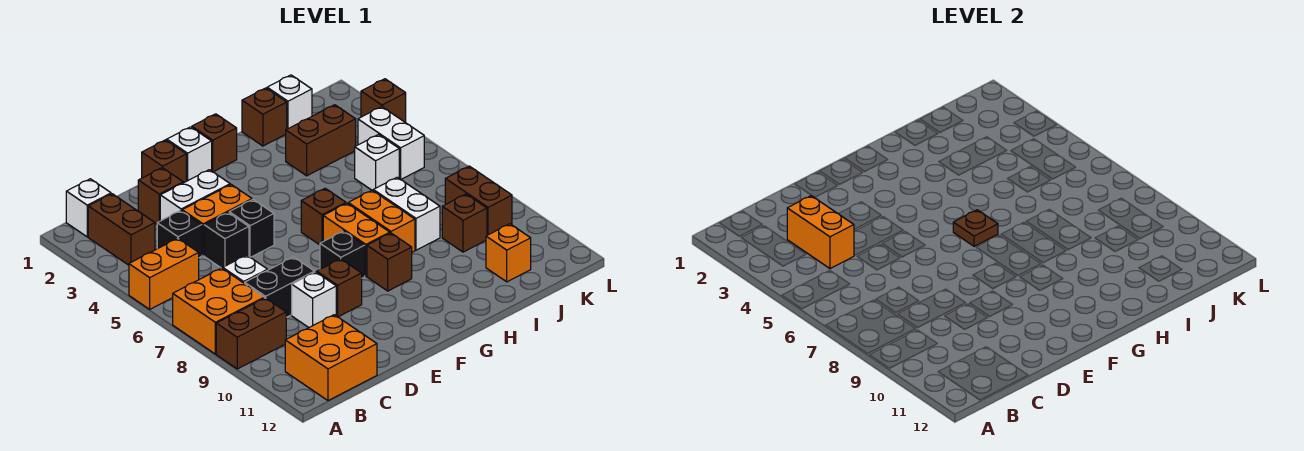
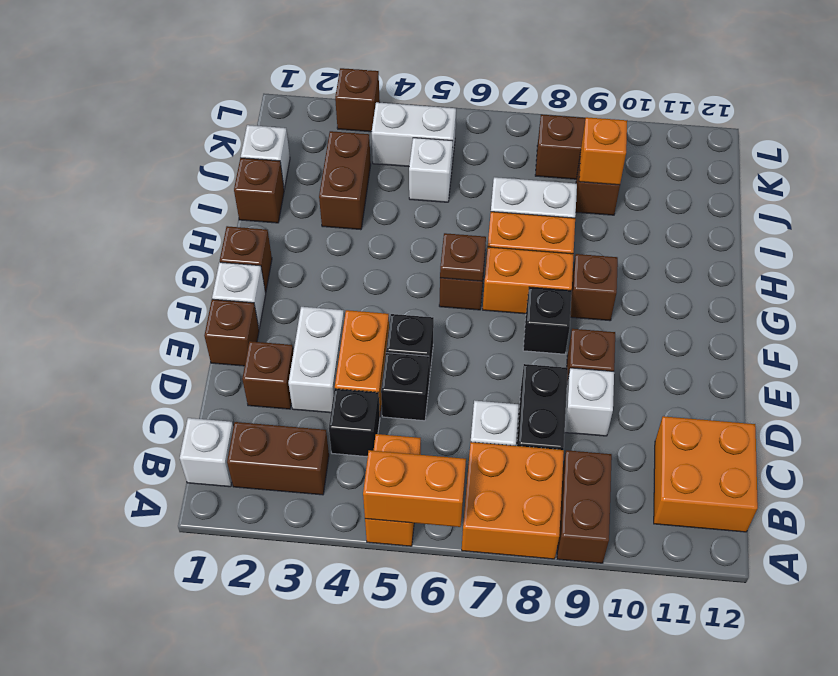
orange brick C3:C4 level 2 -> orange brick A5:A6 level 2
orange brick J11 level 1 -> orange brick J9 level 2

